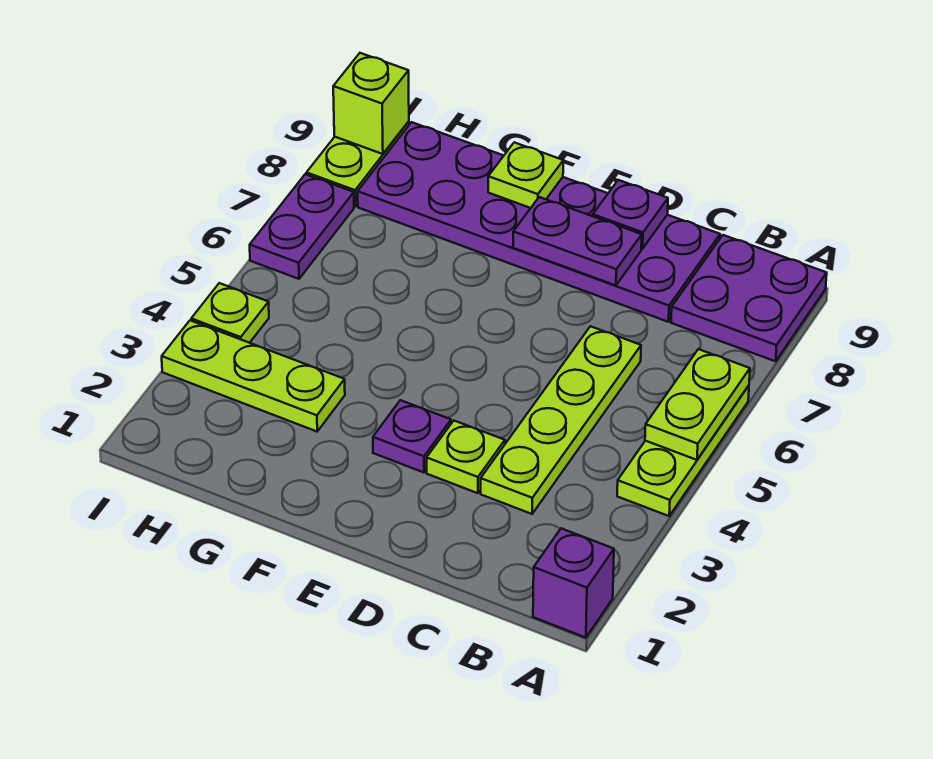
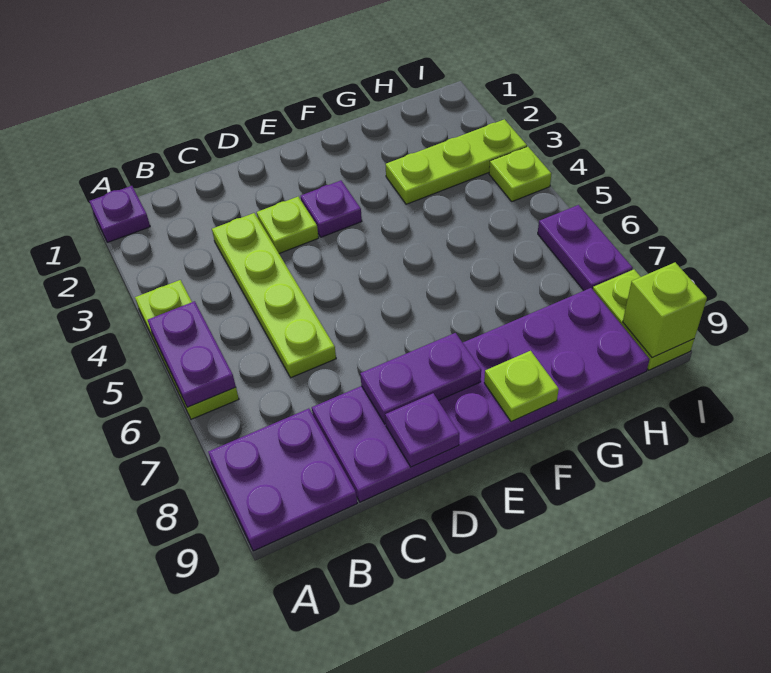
purple brick A1 level 1 -> purple plate A1 level 1
lime plate A5:A6 level 2 -> purple plate A5:A6 level 2

